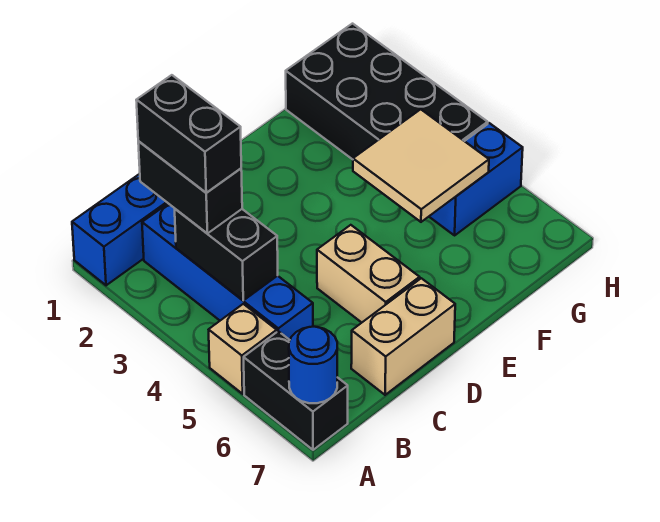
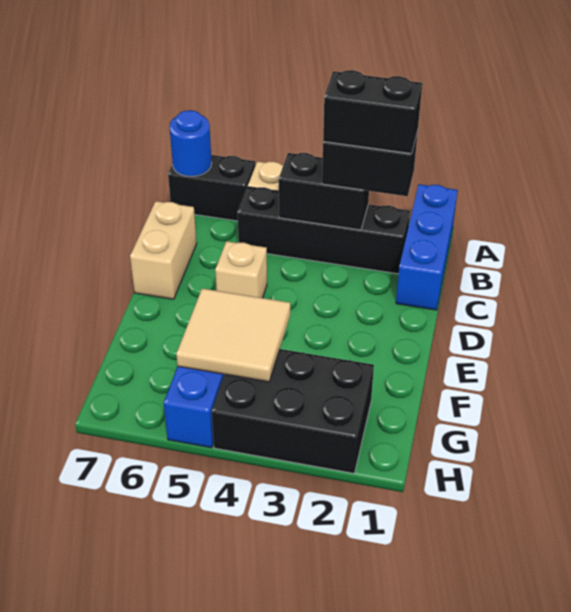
blue brick B2:B5 level 1 -> black brick B2:B5 level 1
tan brick D5:D6 level 1 -> tan brick D5 level 1
black brick G1:H4 level 1 -> black brick G2:H4 level 1

